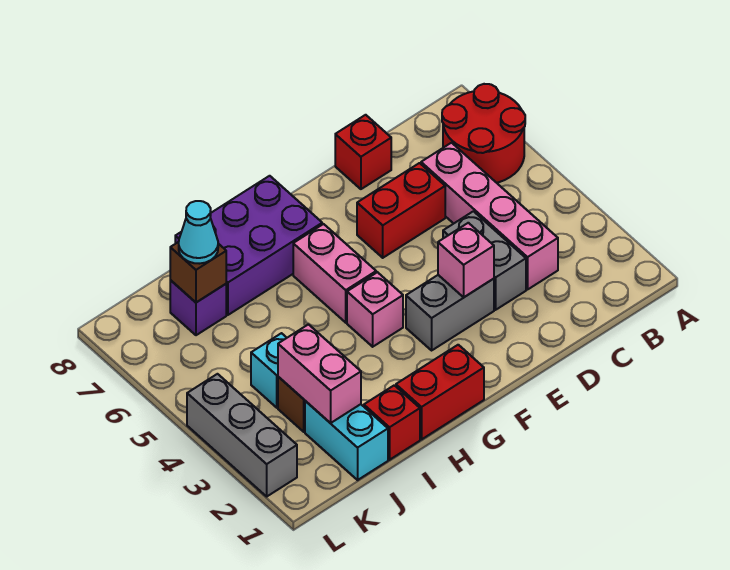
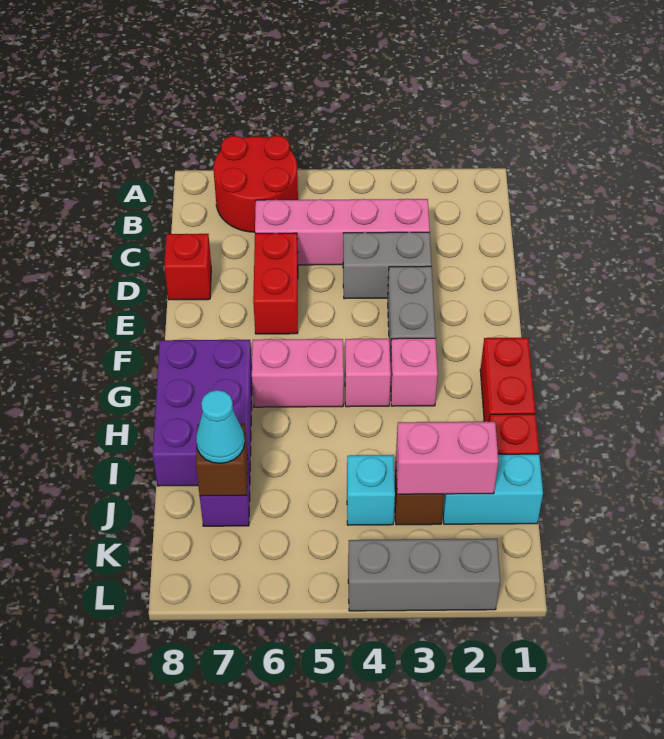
pink brick E3 level 2 -> pink brick G3 level 1

